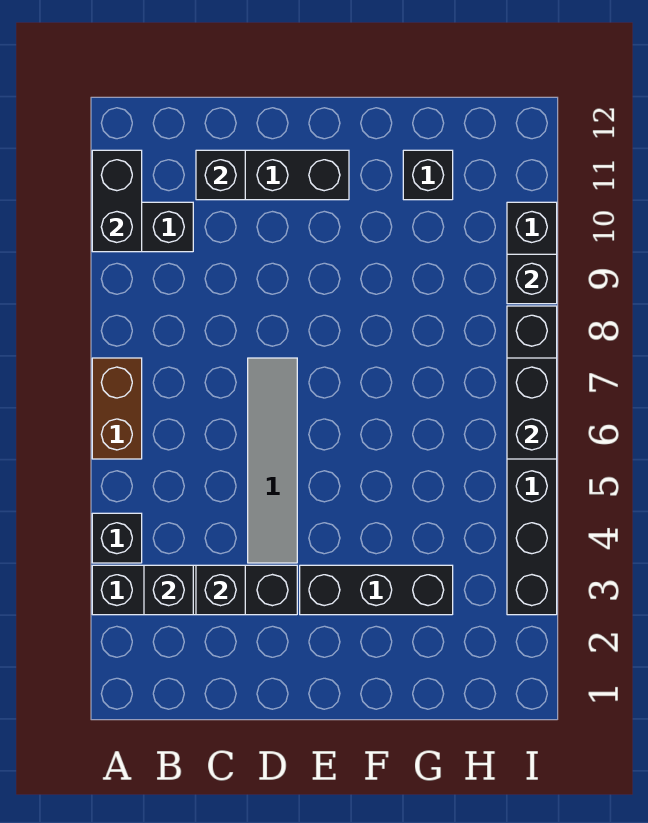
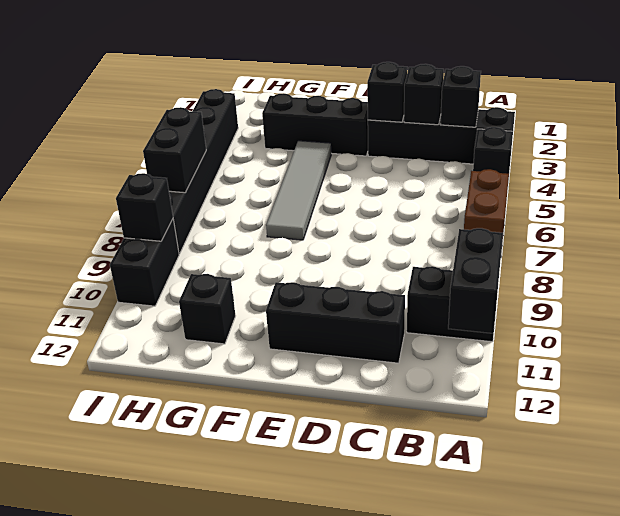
black brick C11 level 2 -> black brick D3 level 2
grey tile D4:D7 level 1 -> grey tile F4:F7 level 1

